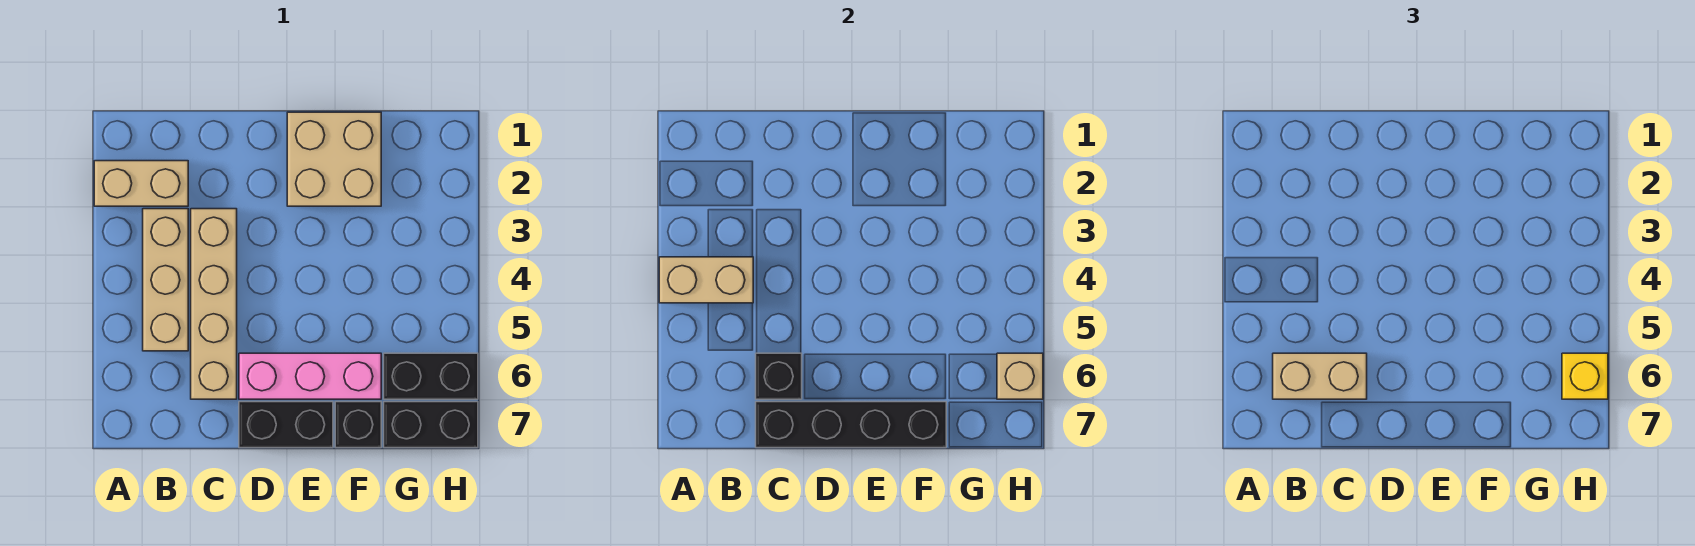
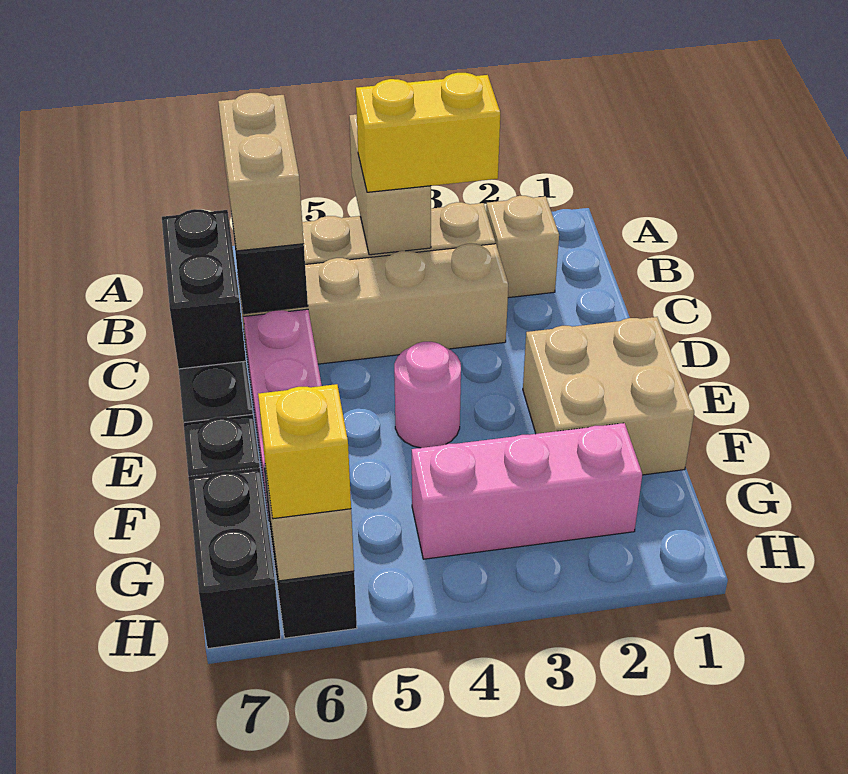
tan brick A2:B2 level 1 -> tan brick B2 level 1
none -> yellow brick B3:B4 level 3
black brick C7:F7 level 2 -> black brick C7:D7 level 2
none -> pink round brick E4 level 1
none -> pink brick G2:G4 level 1

